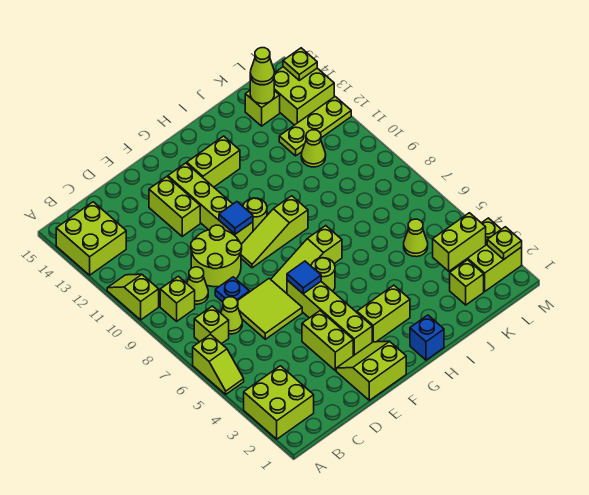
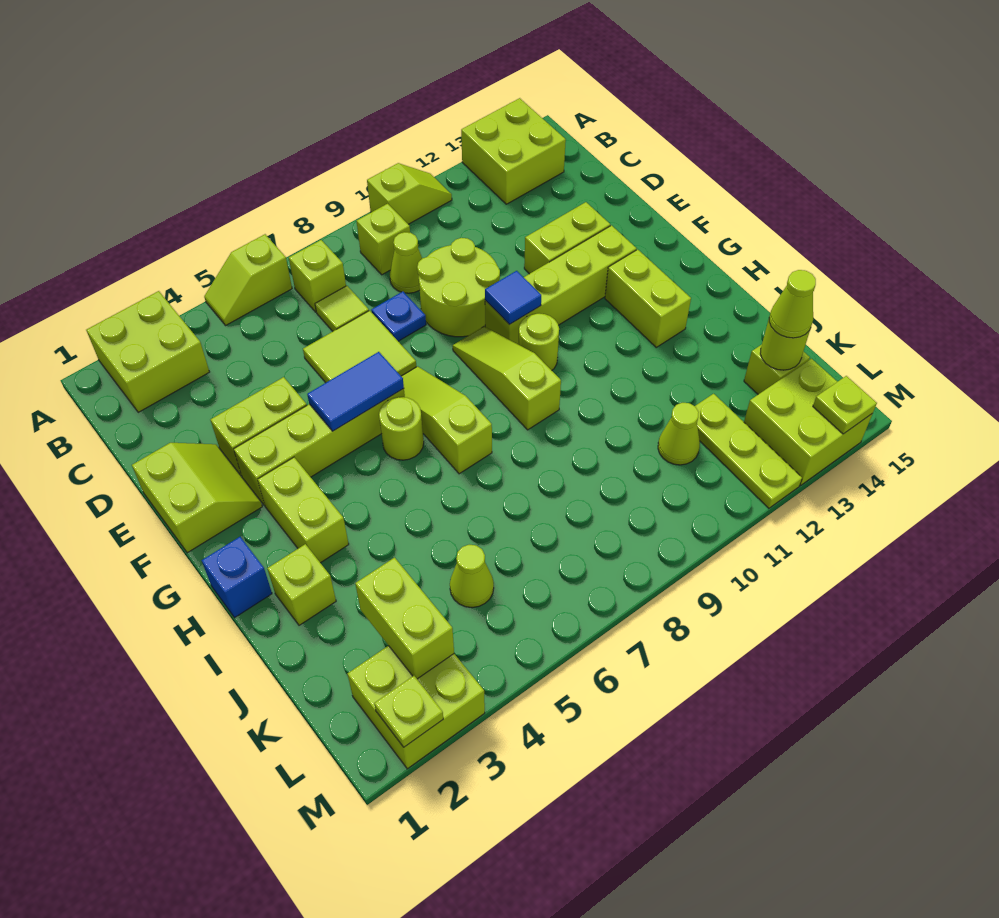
lime cone C7 level 1 -> lime tile C7 level 1
blue tile F6 level 2 -> blue tile F5:F6 level 2
lime brick K2 level 1 -> lime brick I2 level 1

